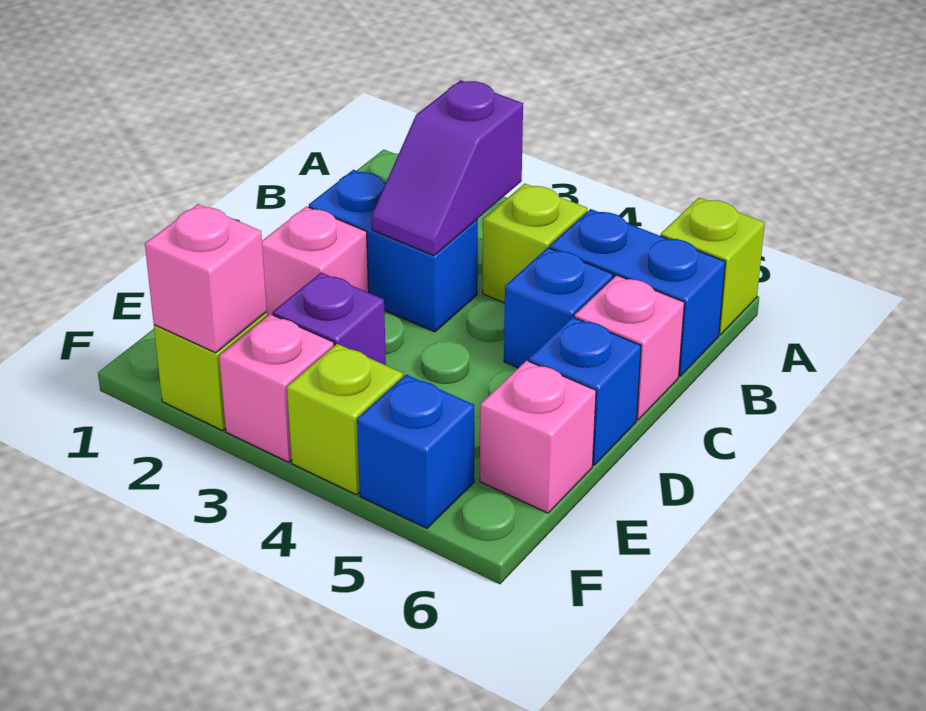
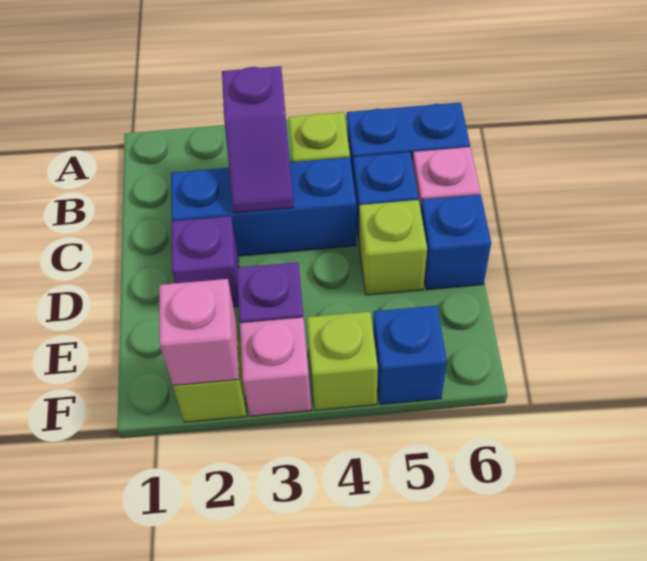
lime brick A6 level 1 -> lime brick D5 level 1
blue brick C2:C3 level 1 -> blue brick C2:C4 level 1
pink brick D2 level 1 -> purple brick D2 level 1
pink brick E6 level 1 -> none

